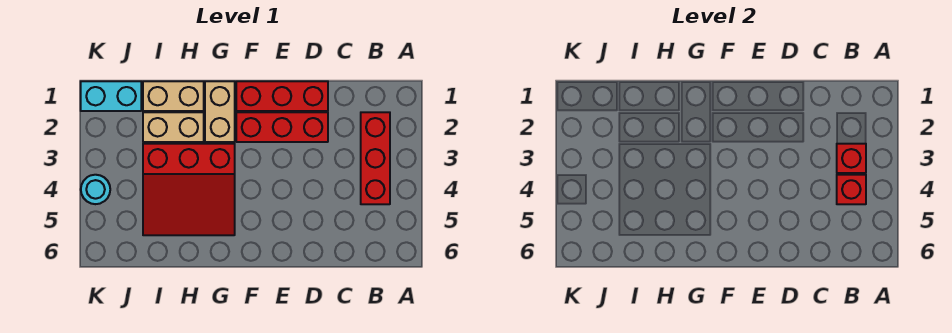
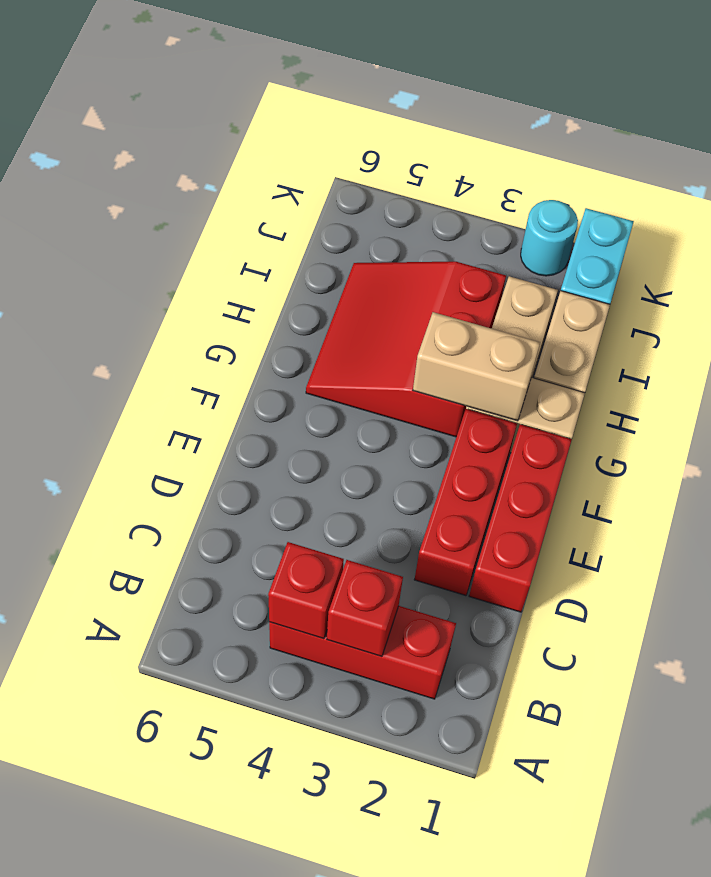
none -> tan brick G2:G3 level 2
cyan round brick K4 level 1 -> cyan round brick K2 level 1

